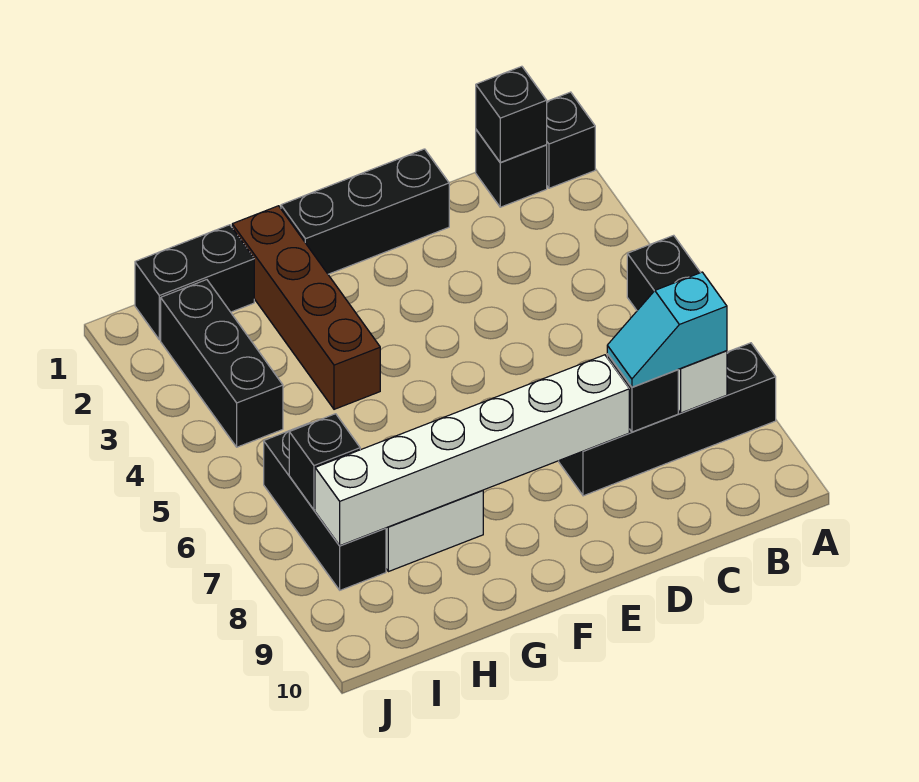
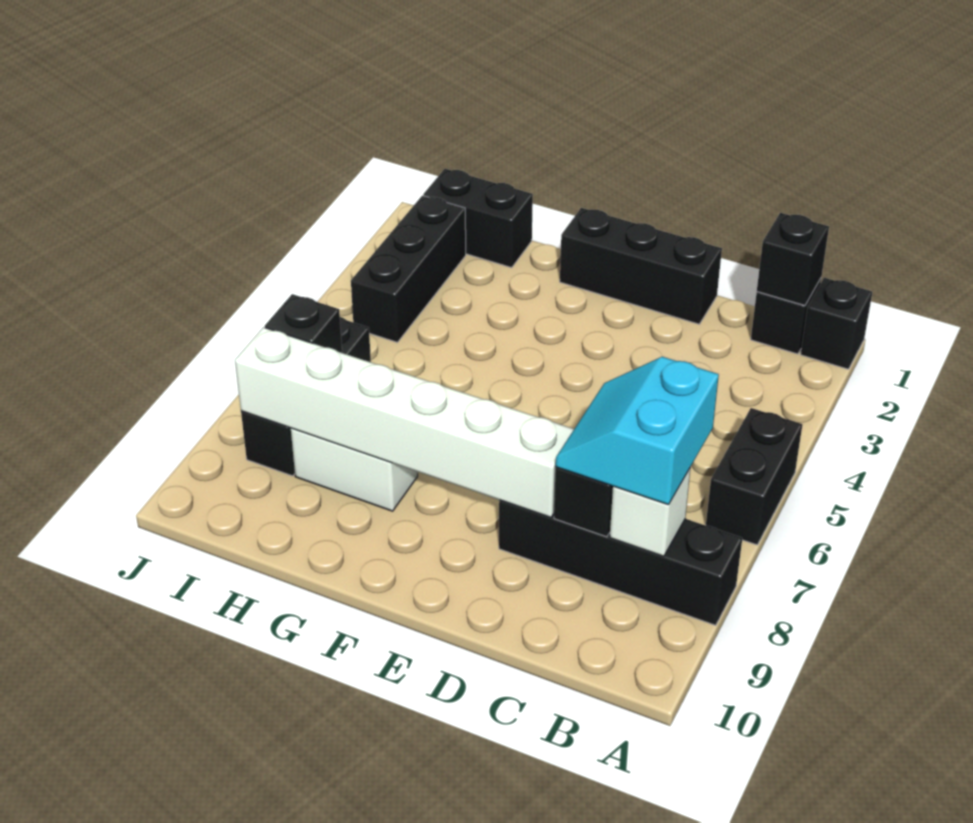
cyan slope B8:C8 level 3 top B -> cyan slope B7:C8 level 3 top B
brown brick G1:G4 level 1 -> none

